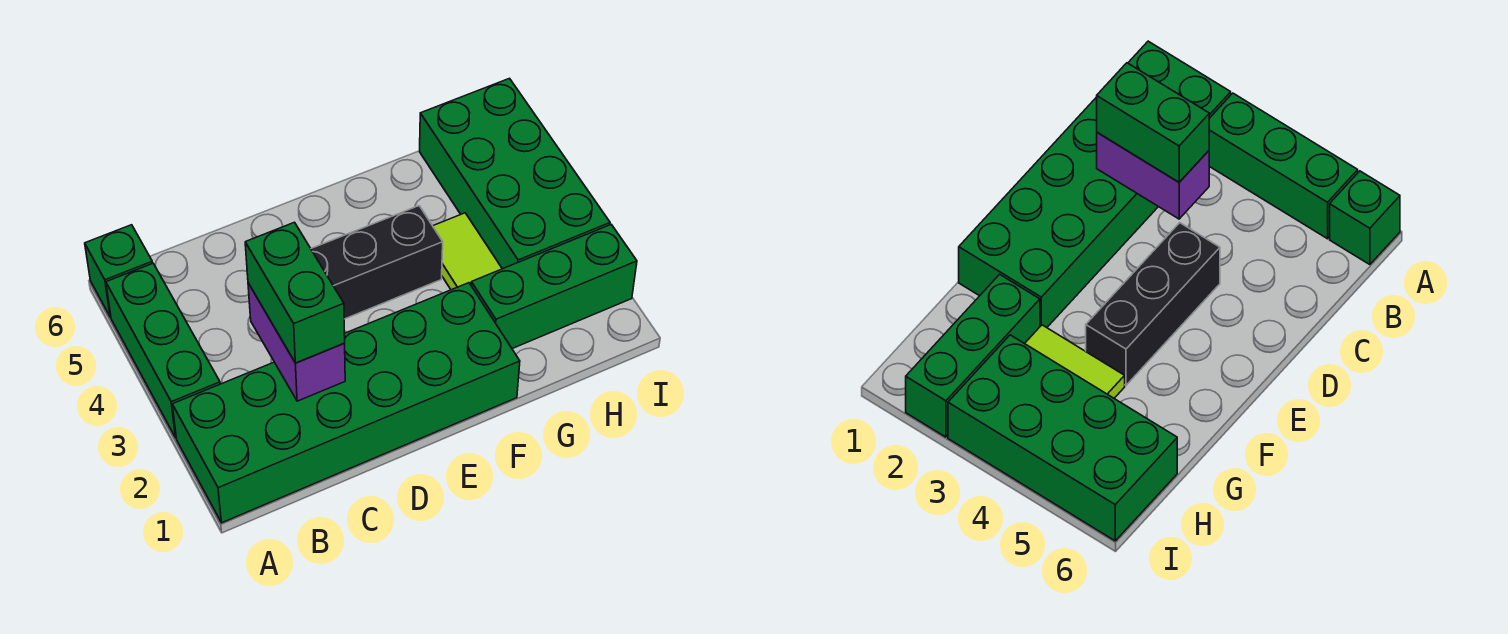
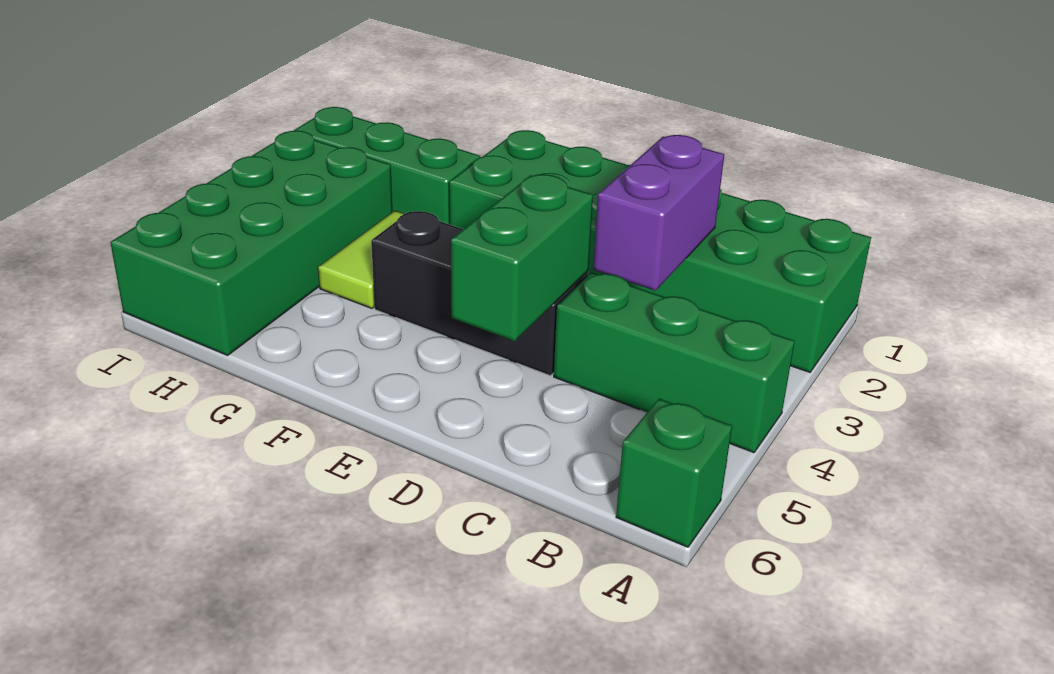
green brick A3:A5 level 1 -> green brick A4:C4 level 1
green brick C2:C3 level 3 -> green brick D4:D5 level 2

